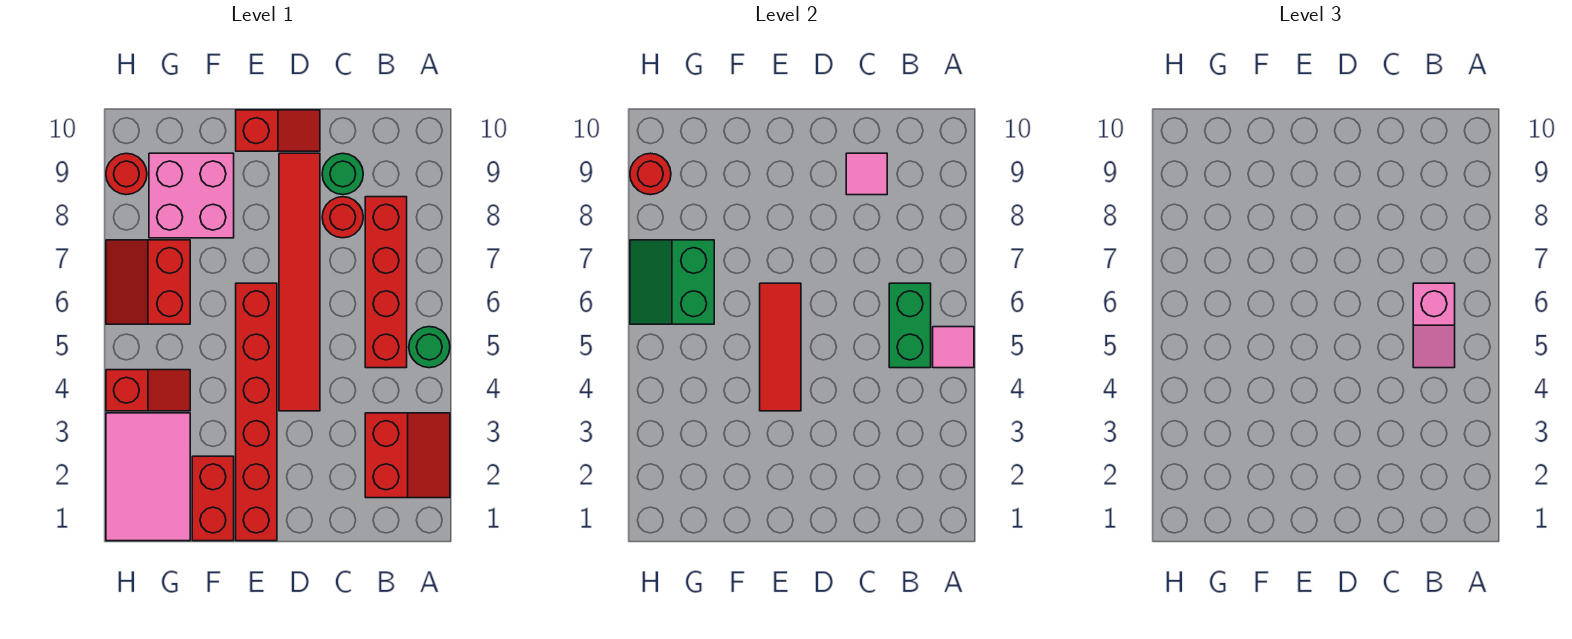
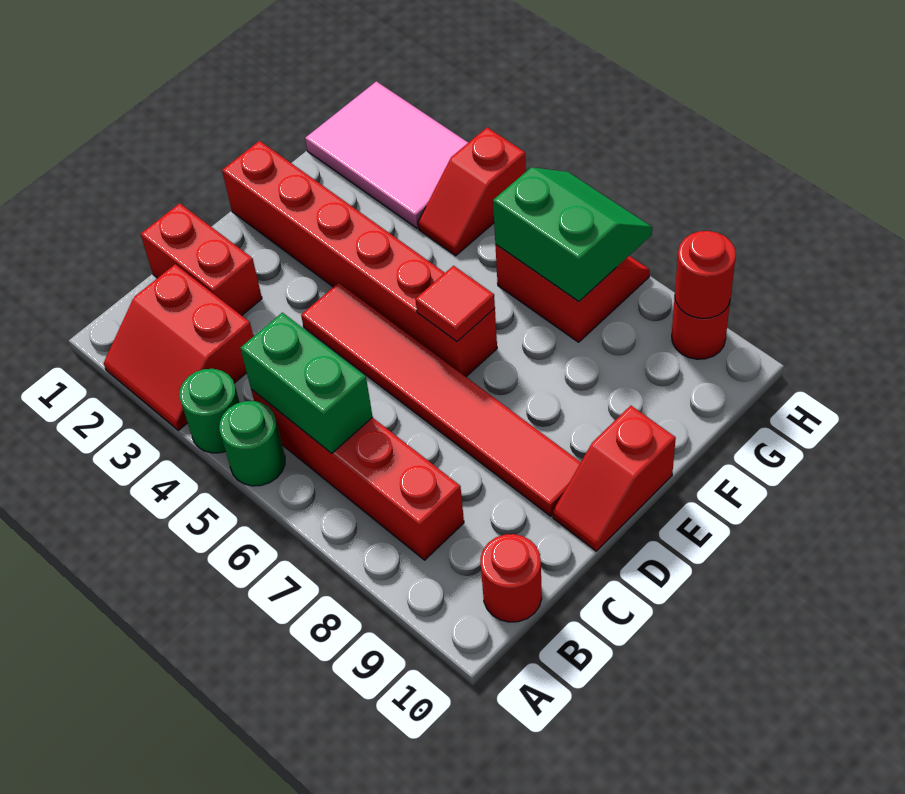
pink tile A5 level 2 -> none
pink slope B5:B6 level 3 top 6 -> none
red round brick C8 level 1 -> red round brick B10 level 1
green round brick C9 level 1 -> green round brick A4 level 1
pink tile C9 level 2 -> none
red tile E4:E6 level 2 -> red tile E6 level 2
red brick F1:F2 level 1 -> red brick C1:C2 level 1
pink brick F8:G9 level 1 -> none

